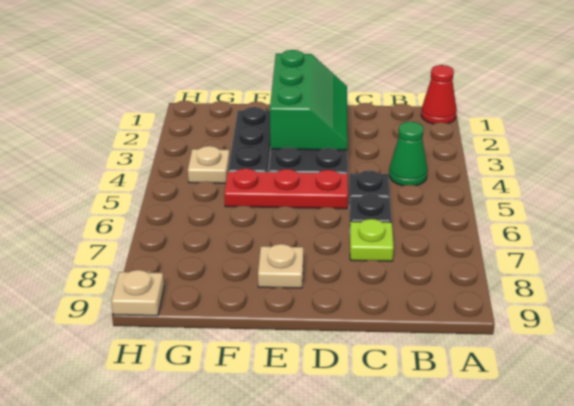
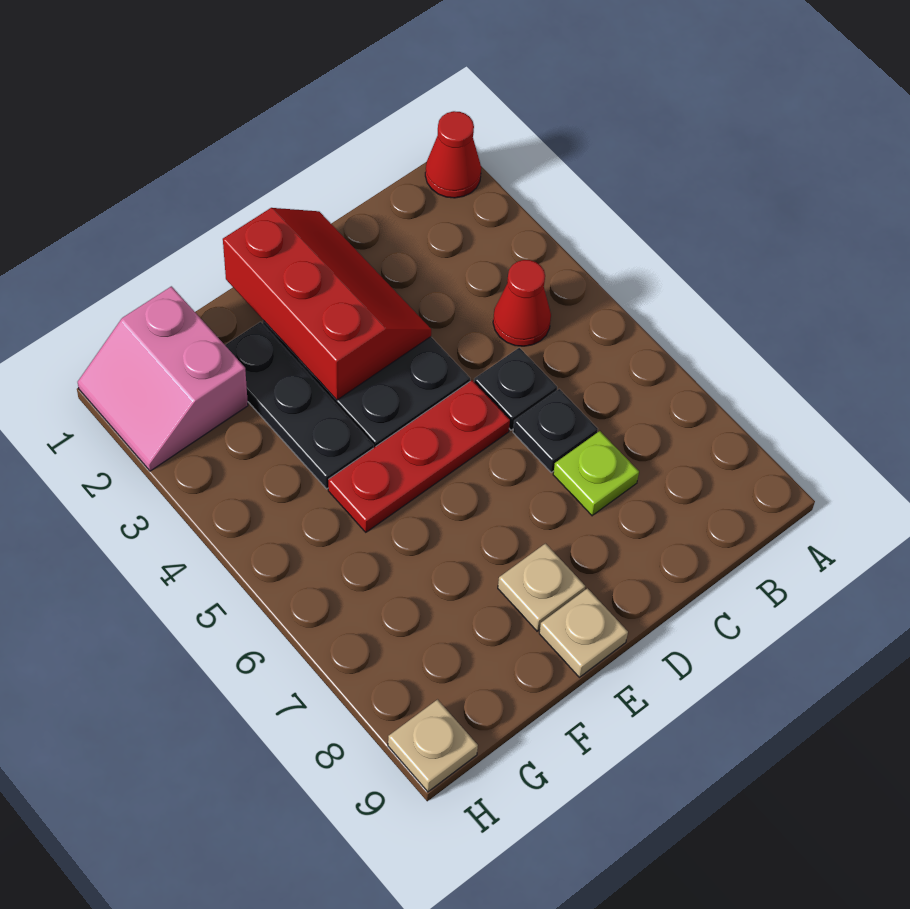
green cone B4 level 1 -> red cone B4 level 1
green slope D1:E3 level 2 top E -> red slope D1:E3 level 2 top E
none -> pink slope G1:H2 level 1 top G
tan plate G4 level 1 -> tan plate E9 level 1

